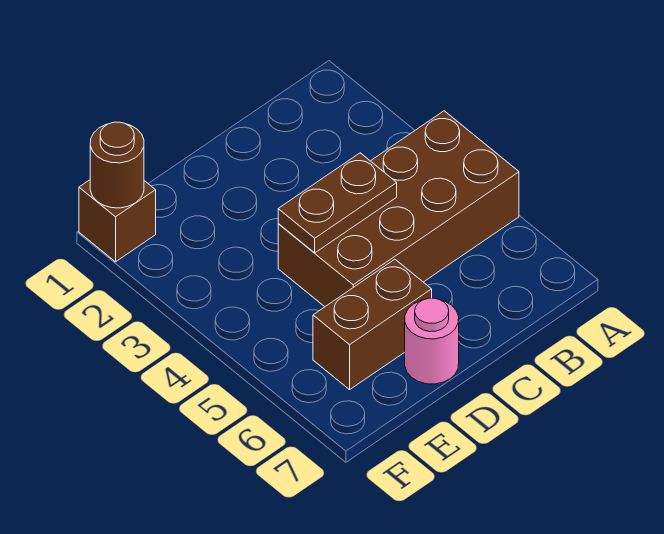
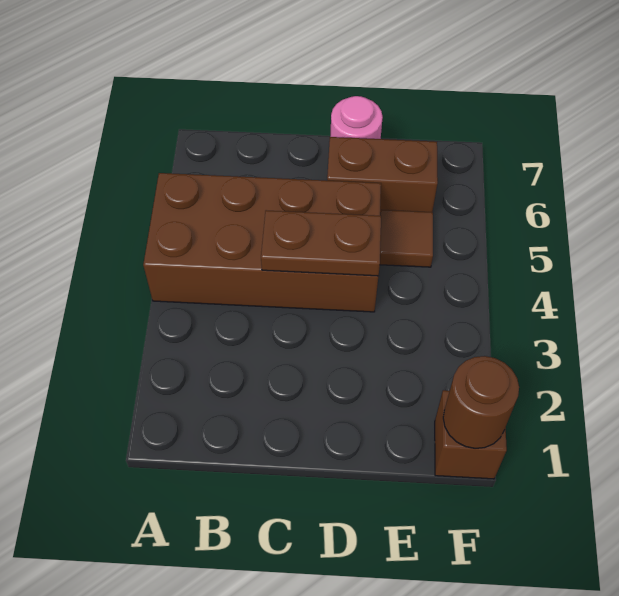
none -> brown tile E5 level 1

